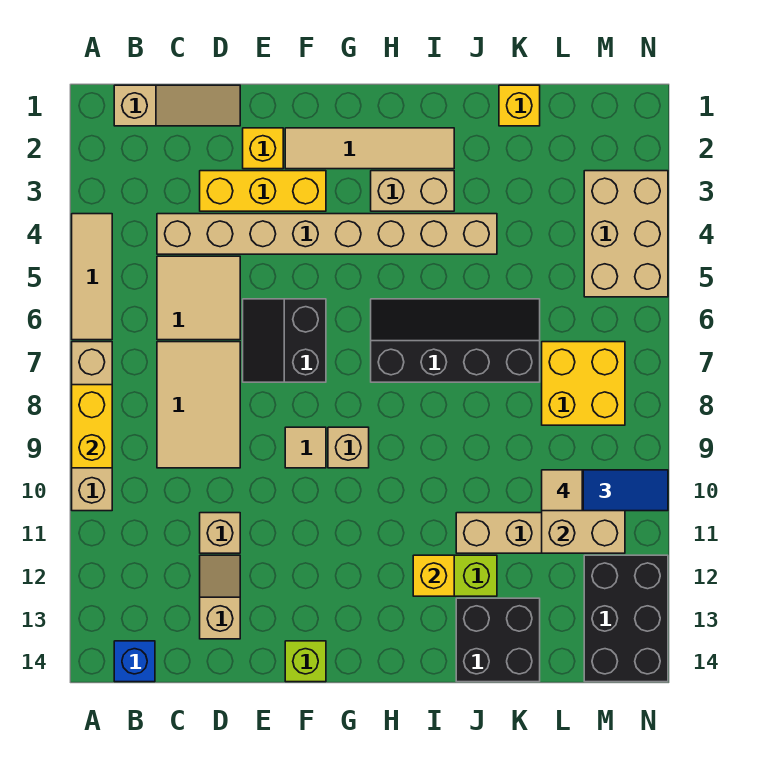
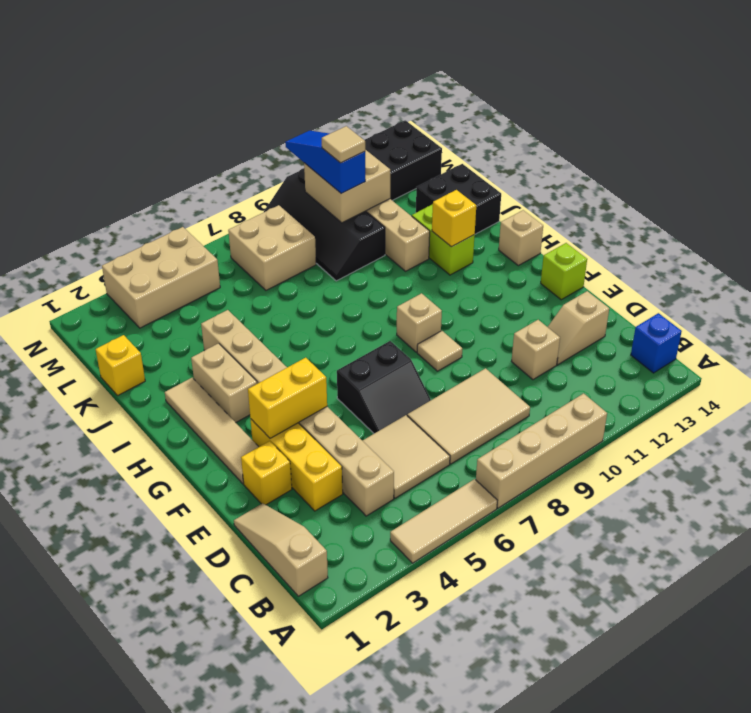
yellow brick A8:A9 level 2 -> yellow brick F3:F4 level 2
black slope H6:K7 level 1 top 7 -> black slope K9:N10 level 1 top 10
none -> tan brick H14 level 1
yellow brick L7:M8 level 1 -> tan brick L7:M8 level 1

